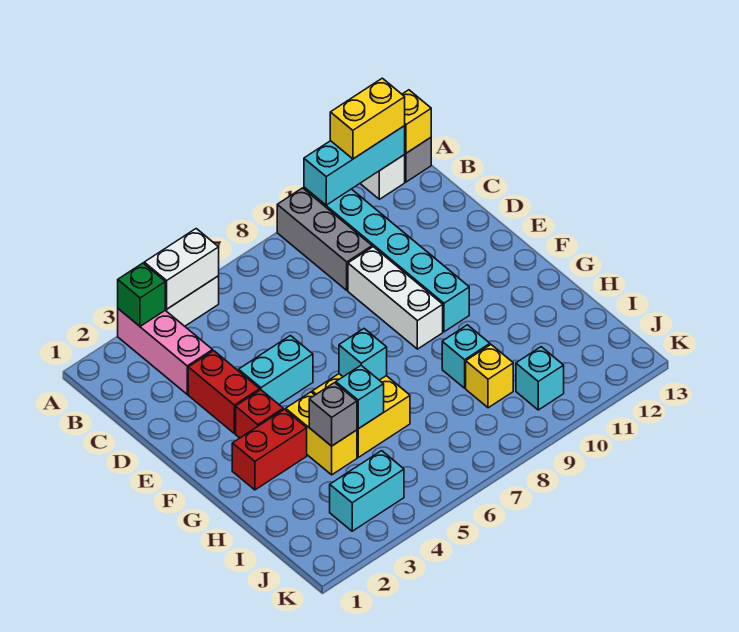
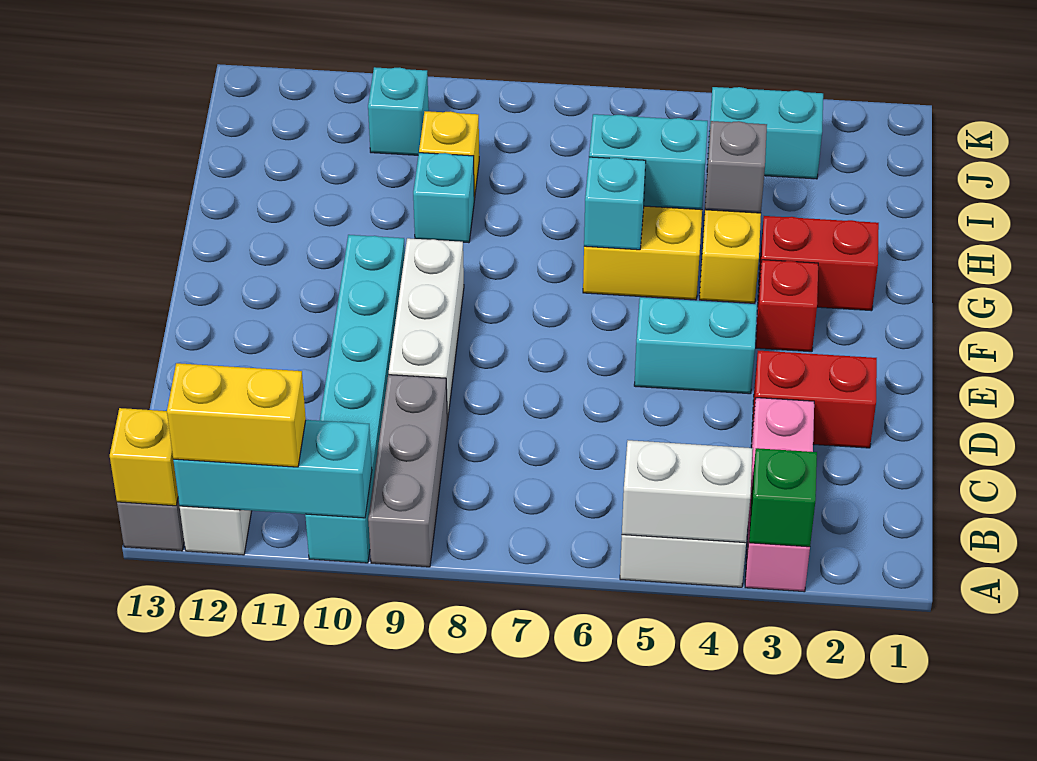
red brick D3:E3 level 1 -> red brick D2:D3 level 1
cyan brick H5 level 2 -> cyan brick H5:H6 level 2

